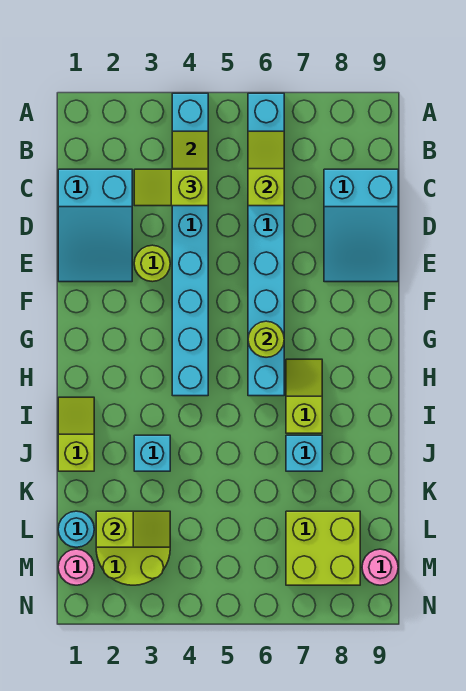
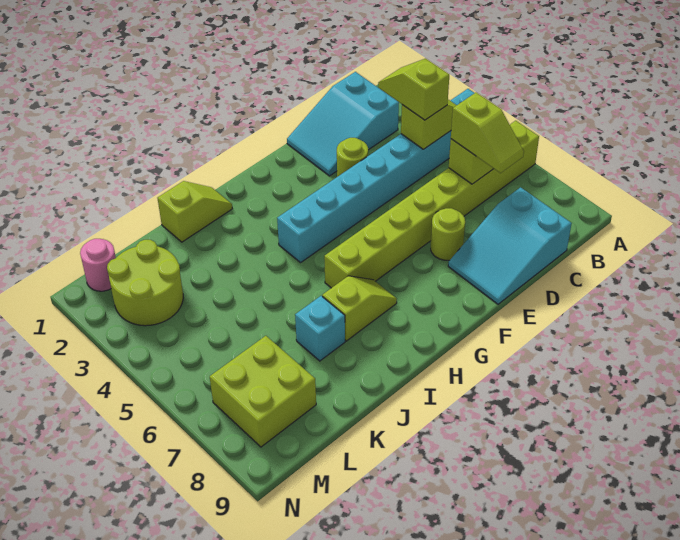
cyan brick A6:H6 level 1 -> lime brick A6:H6 level 1
lime round brick G6 level 2 -> lime round brick E7 level 1
cyan brick J3 level 1 -> none
cyan round brick L1 level 1 -> none
lime slope L2:L3 level 2 top 2 -> lime slope C6:C7 level 3 top 6
pink round brick M9 level 1 -> none

